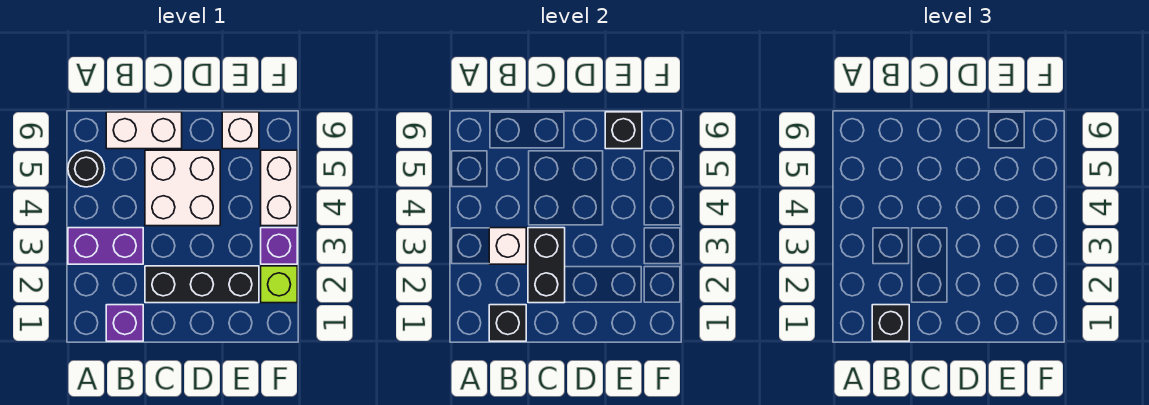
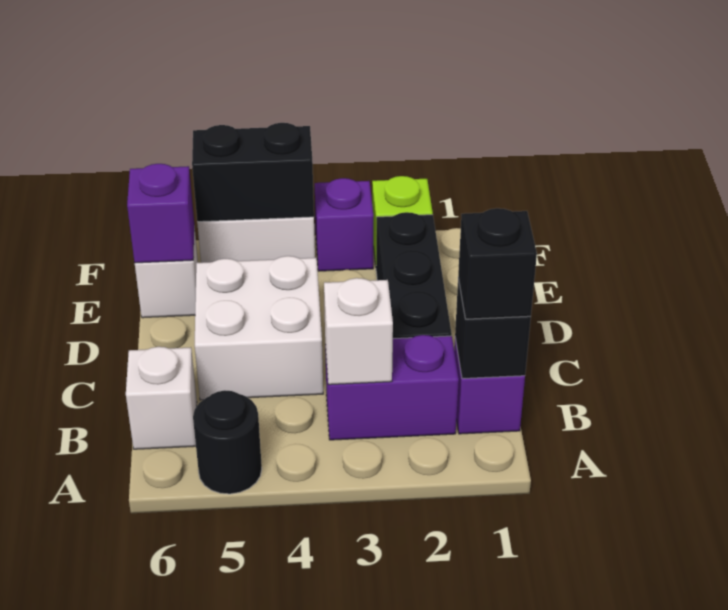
purple brick A3:B3 level 1 -> purple brick B2:B3 level 1
white brick B6:C6 level 1 -> white brick B6 level 1
black brick C2:C3 level 2 -> black brick F4:F5 level 2
black brick E6 level 2 -> purple brick E6 level 2

